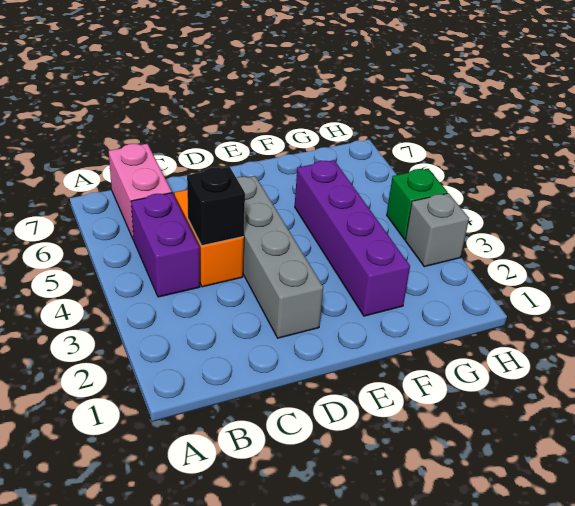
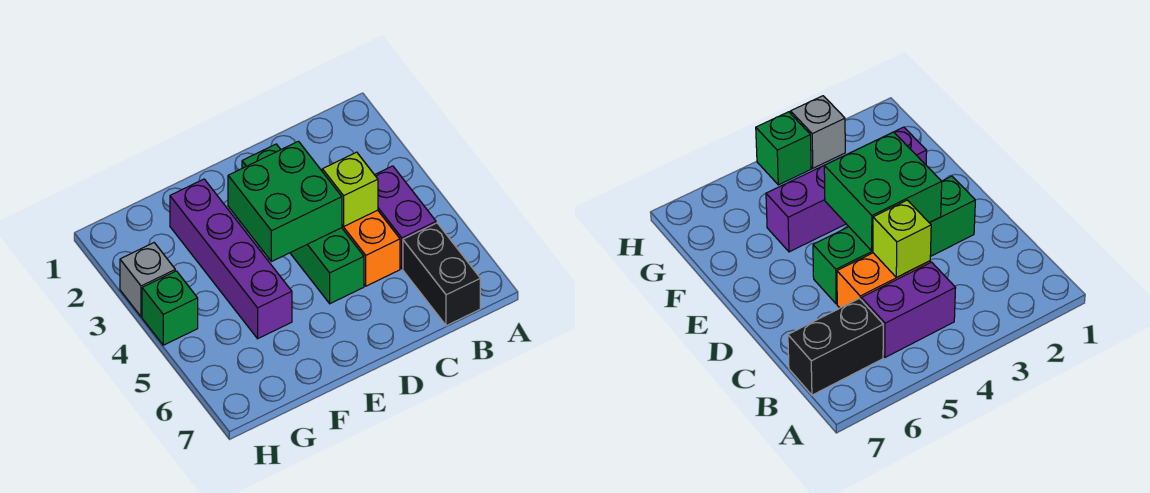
pink brick B6:B7 level 1 -> black brick B6:B7 level 1
black brick C4 level 2 -> lime brick C4 level 2
grey brick D2:D5 level 1 -> green brick D2:D5 level 1
none -> green brick D3:E4 level 2

